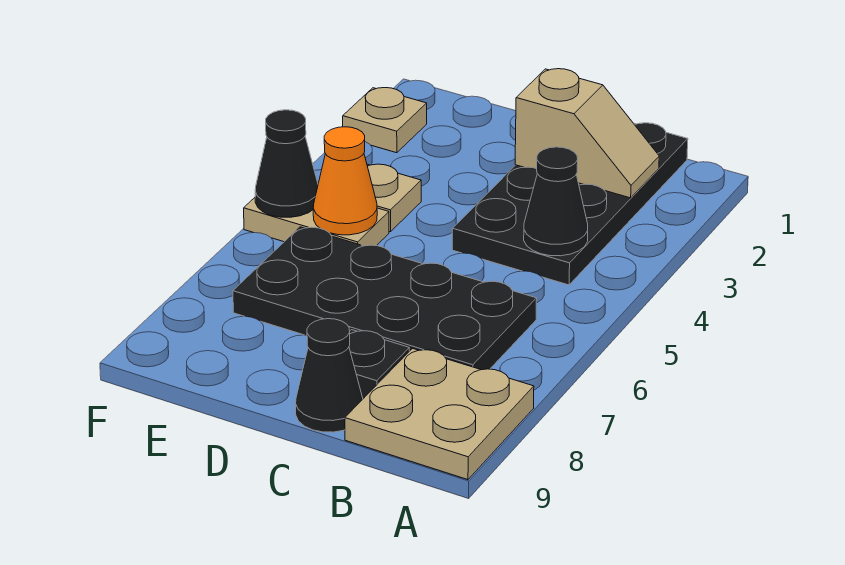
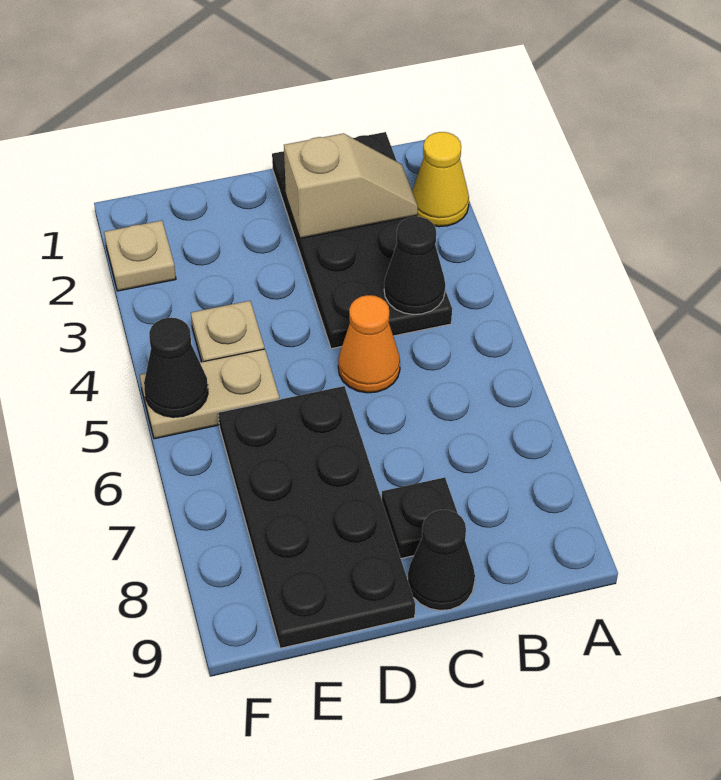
none -> yellow cone A2 level 1
tan plate A8:B9 level 1 -> none
black plate B6:E7 level 1 -> black plate D6:E9 level 1
orange cone E5 level 2 -> orange cone C5 level 1

